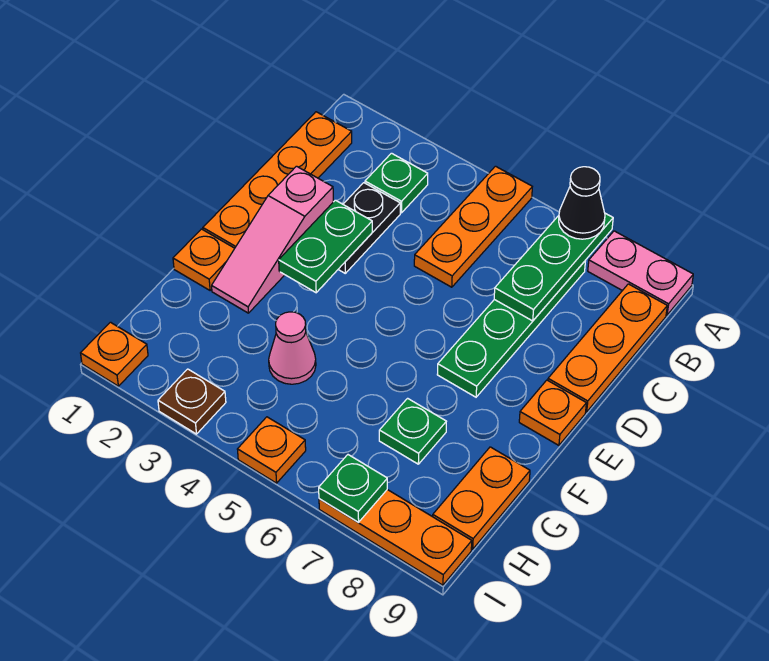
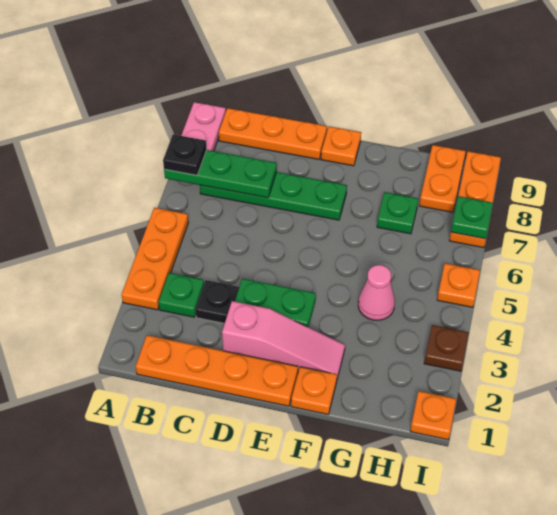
orange plate A5:C5 level 1 -> orange plate A3:A5 level 1
black cone A7 level 3 -> black plate A7 level 3
orange plate G9:H9 level 1 -> orange plate H8:H9 level 1

